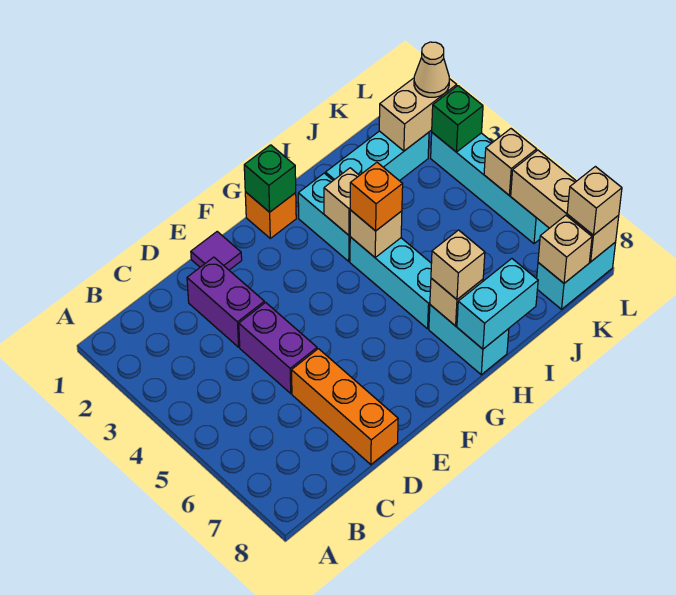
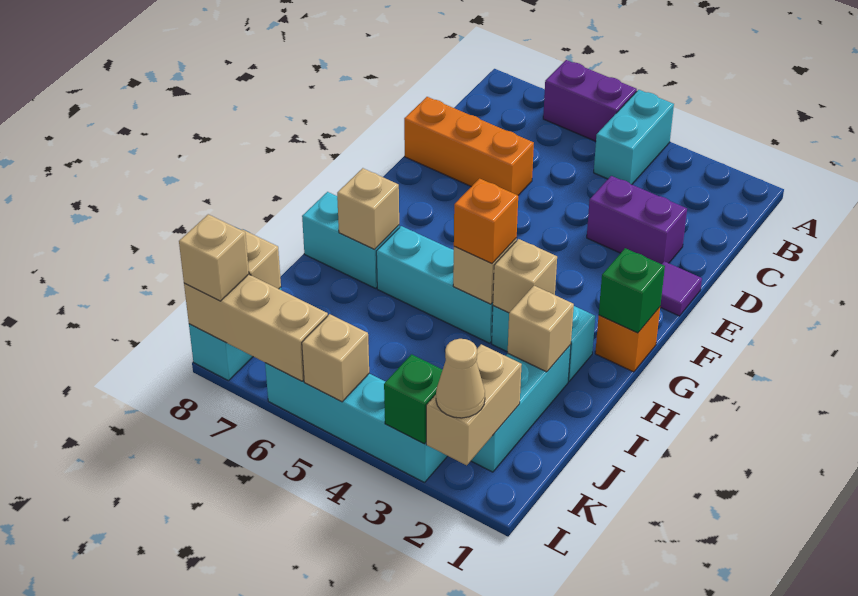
purple brick D4:D5 level 1 -> purple brick A5:A6 level 1
tan brick H7 level 3 -> tan brick I2 level 2
cyan brick H8:I8 level 2 -> cyan brick A4:B4 level 1

